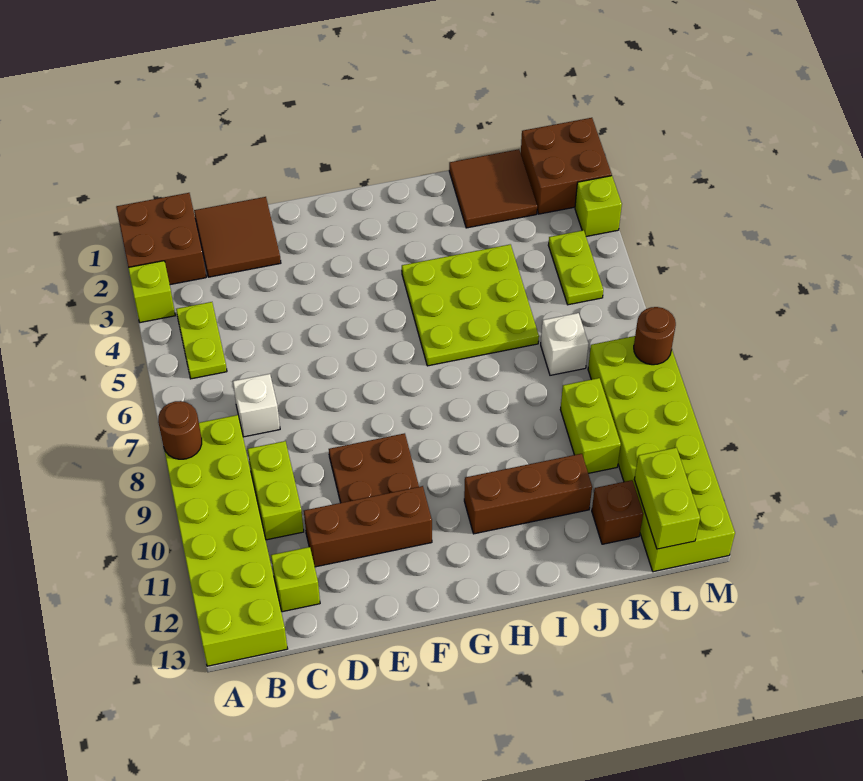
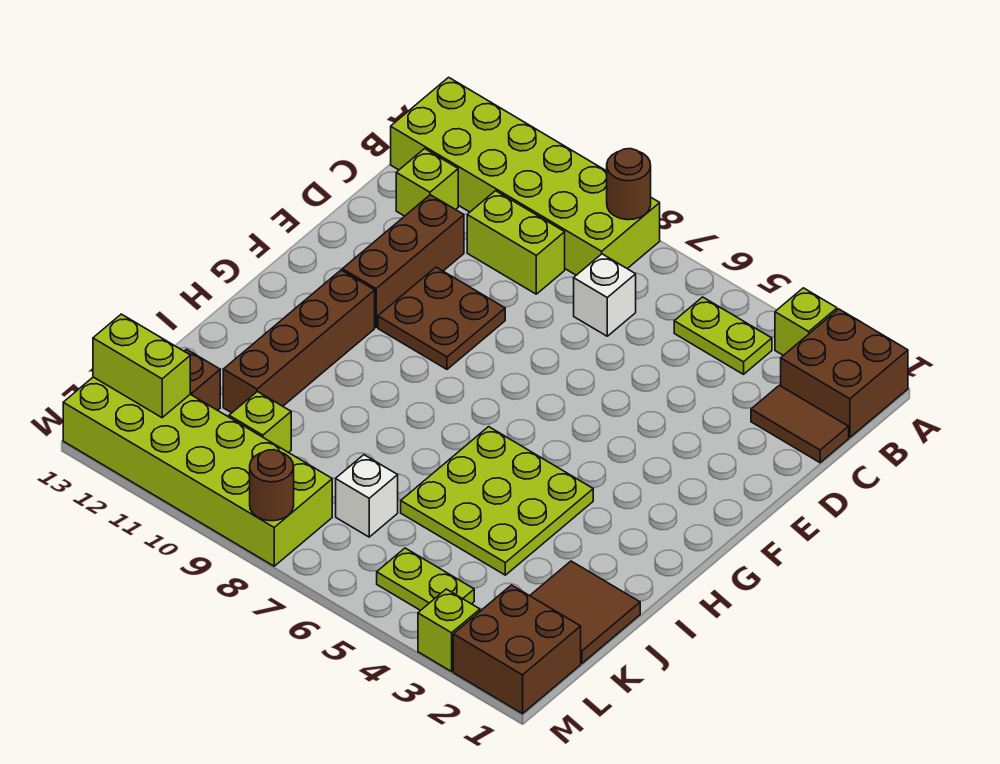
brown tile C1:D2 level 1 -> brown tile C1:C2 level 1
brown brick H11:J11 level 1 -> brown brick G11:J11 level 1
lime brick K9:K10 level 1 -> lime brick K10 level 1

